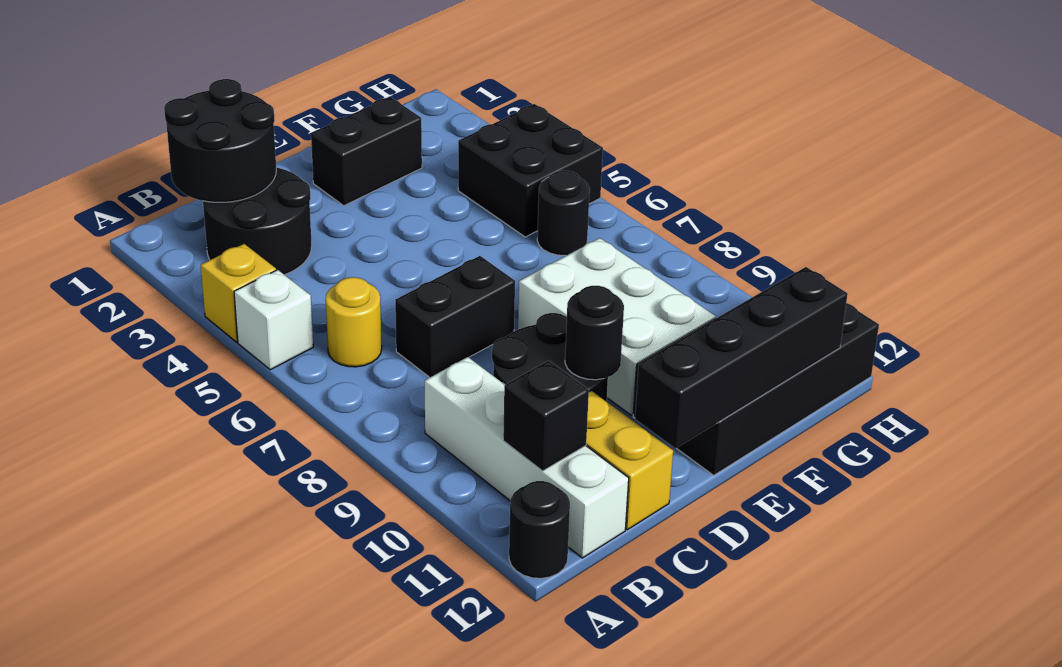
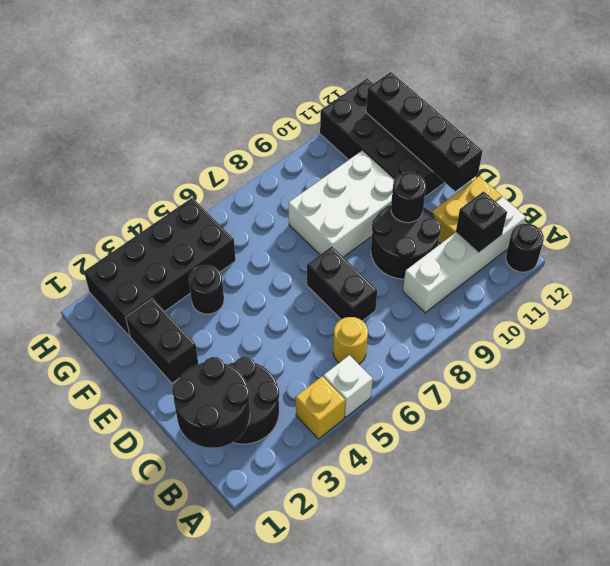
black brick G4:H5 level 1 -> black brick G2:H5 level 1
black round brick G6 level 1 -> black round brick F4 level 1

